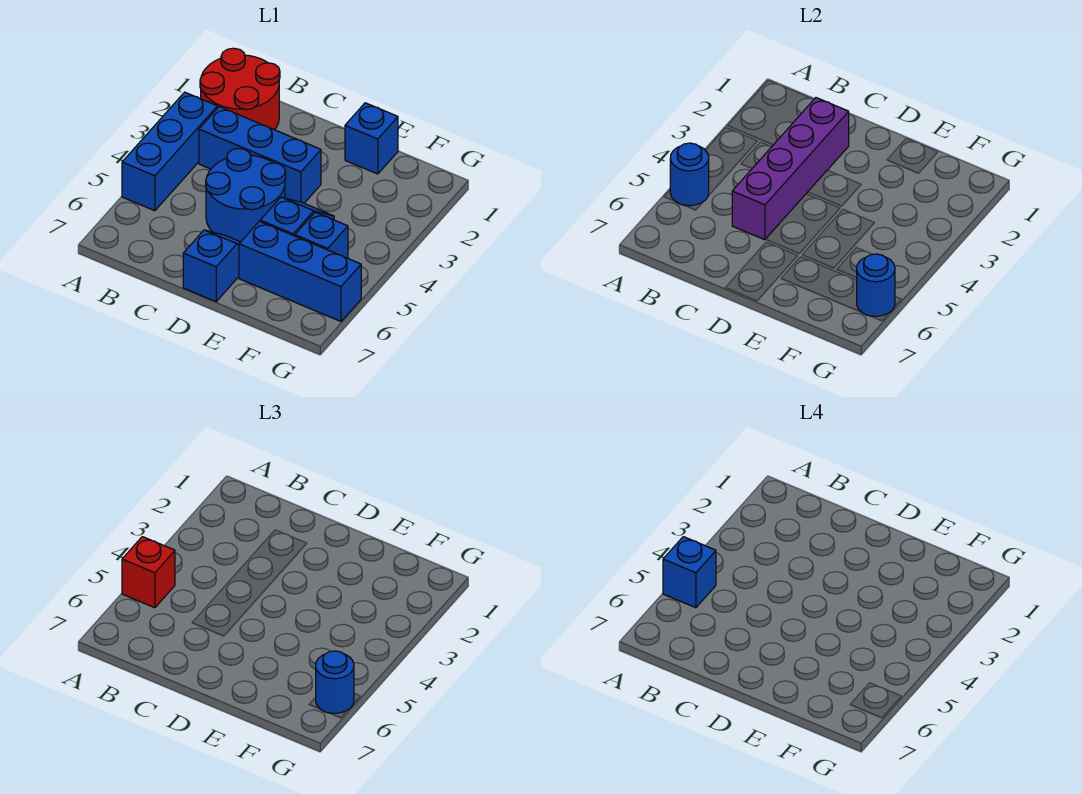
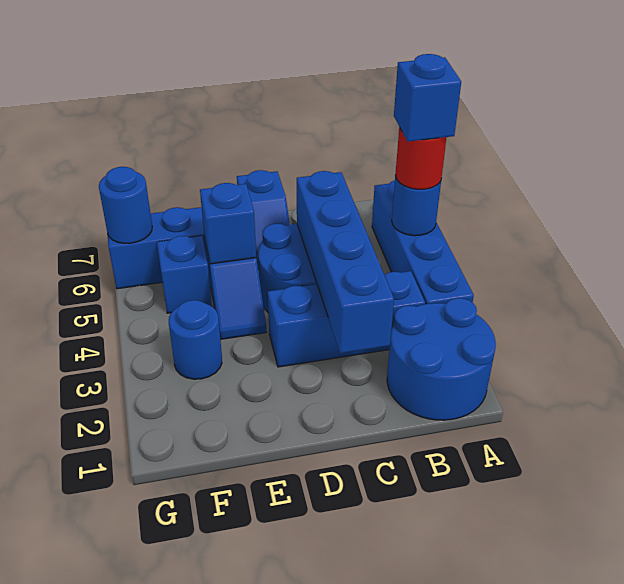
red round brick A1:B2 level 1 -> blue round brick A1:B2 level 1
blue brick A3:A5 level 1 -> blue brick A3:A6 level 1
red brick A5 level 3 -> red round brick A5 level 3
purple brick C2:C5 level 2 -> blue brick C2:C5 level 2
blue brick E1 level 1 -> blue brick E5 level 2
blue round brick G6 level 3 -> blue round brick F3 level 1

